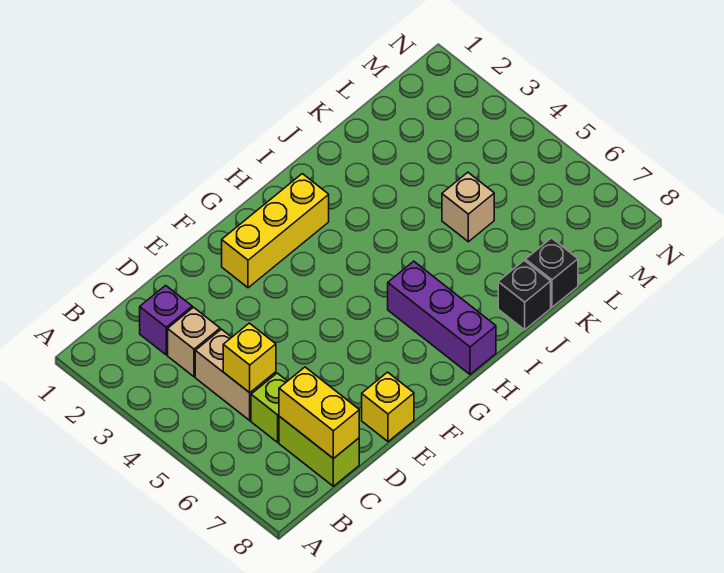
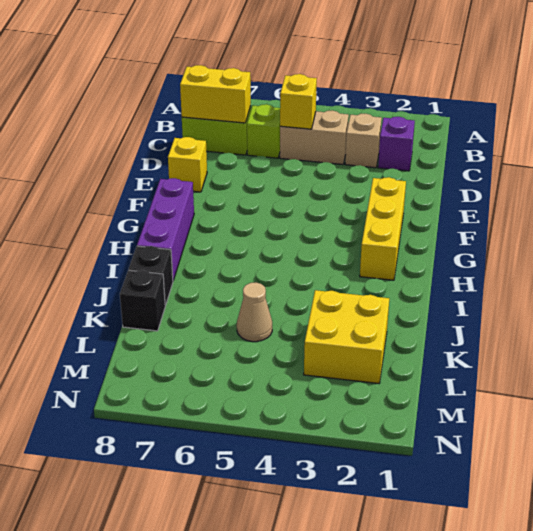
purple brick H6:H8 level 1 -> purple brick G8:I8 level 1
none -> yellow brick K2:L3 level 1
tan brick K5 level 1 -> tan cone K5 level 1

